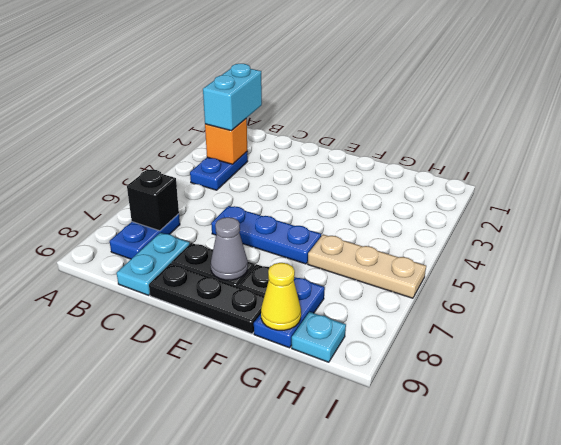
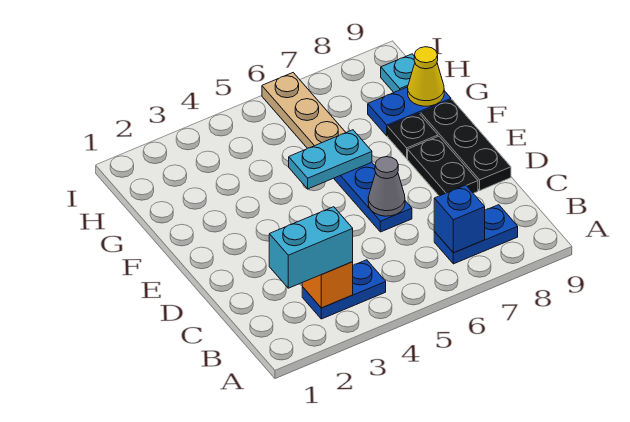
black brick B7 level 2 -> blue brick B7 level 2
cyan plate C8:C9 level 1 -> cyan plate F5:F6 level 2
grey cone E8 level 2 -> grey cone D6 level 2

